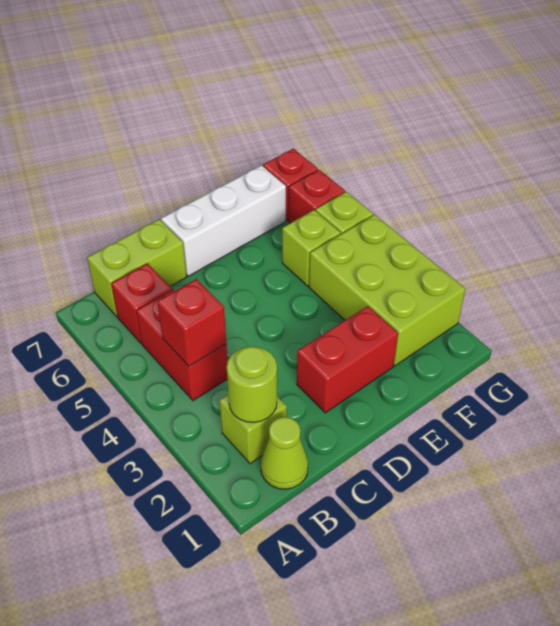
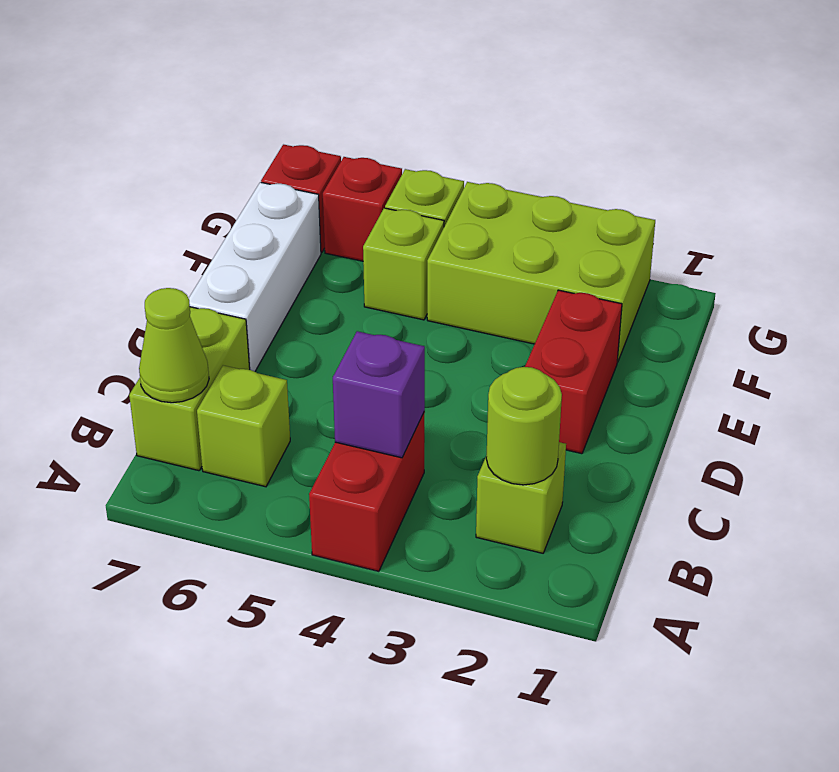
lime cone B1 level 1 -> lime cone B7 level 2
red brick B4:B5 level 1 -> red brick A4:B4 level 1
red brick B4 level 2 -> purple brick B4 level 2
red brick B6 level 1 -> lime brick B6 level 1

